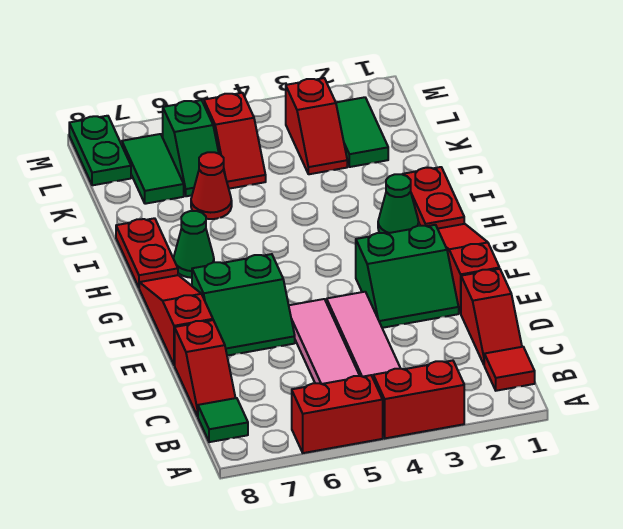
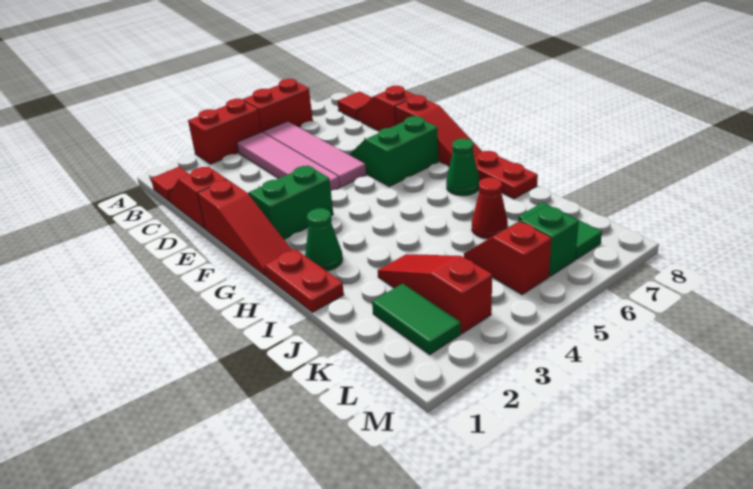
green tile B8 level 1 -> red tile B8 level 1
red slope K3:L3 level 1 top L -> red slope J3:L3 level 1 top L
green plate L8:M8 level 1 -> none

